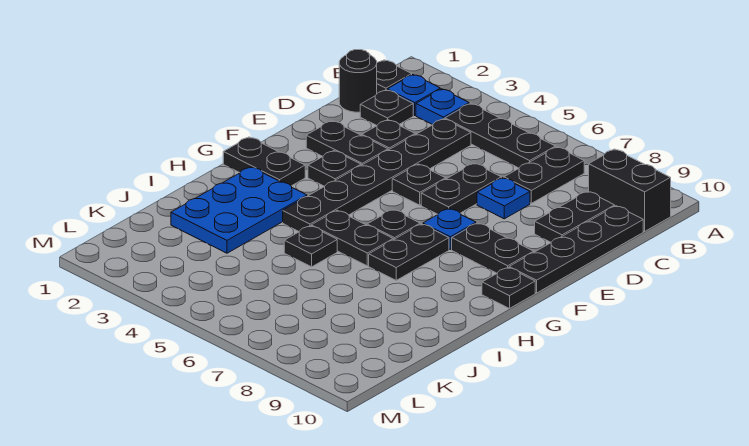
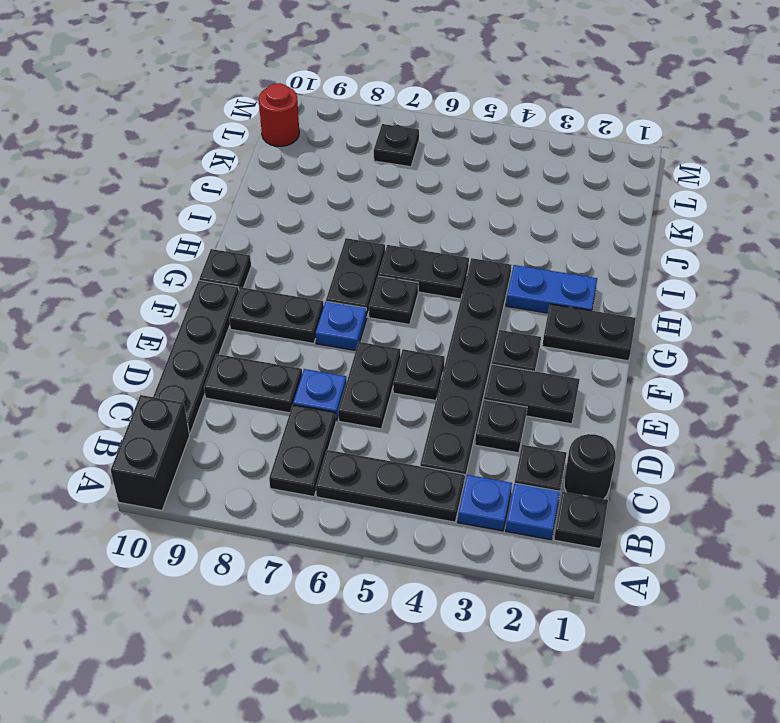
black brick B9:B10 level 1 -> black brick A10:B10 level 1
black plate C9:D9 level 1 -> black plate D8:D9 level 1
blue plate H2:J3 level 1 -> blue plate H2:H3 level 1
black plate I5 level 1 -> black plate L7 level 1
none -> red round brick L10 level 1

